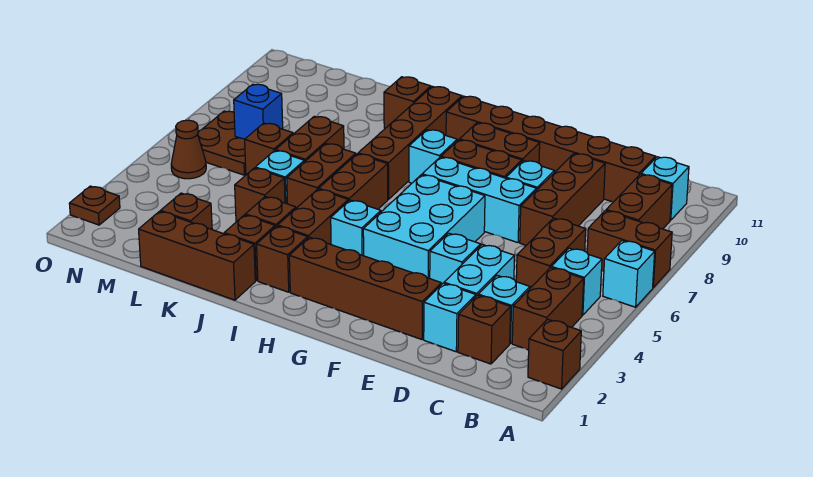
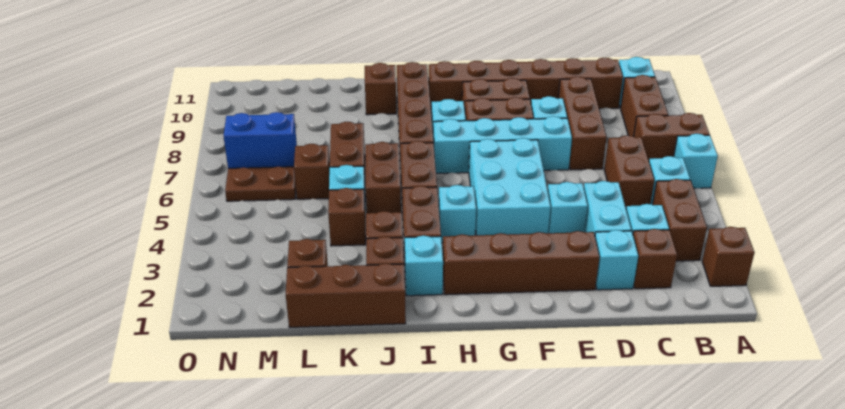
cyan brick E7:G7 level 1 -> cyan brick E7:H7 level 1
brown brick I2 level 1 -> cyan brick I2 level 1
blue brick M7 level 2 -> blue brick M7:N7 level 2
brown cone N5 level 1 -> none
brown plate O2 level 1 -> none

